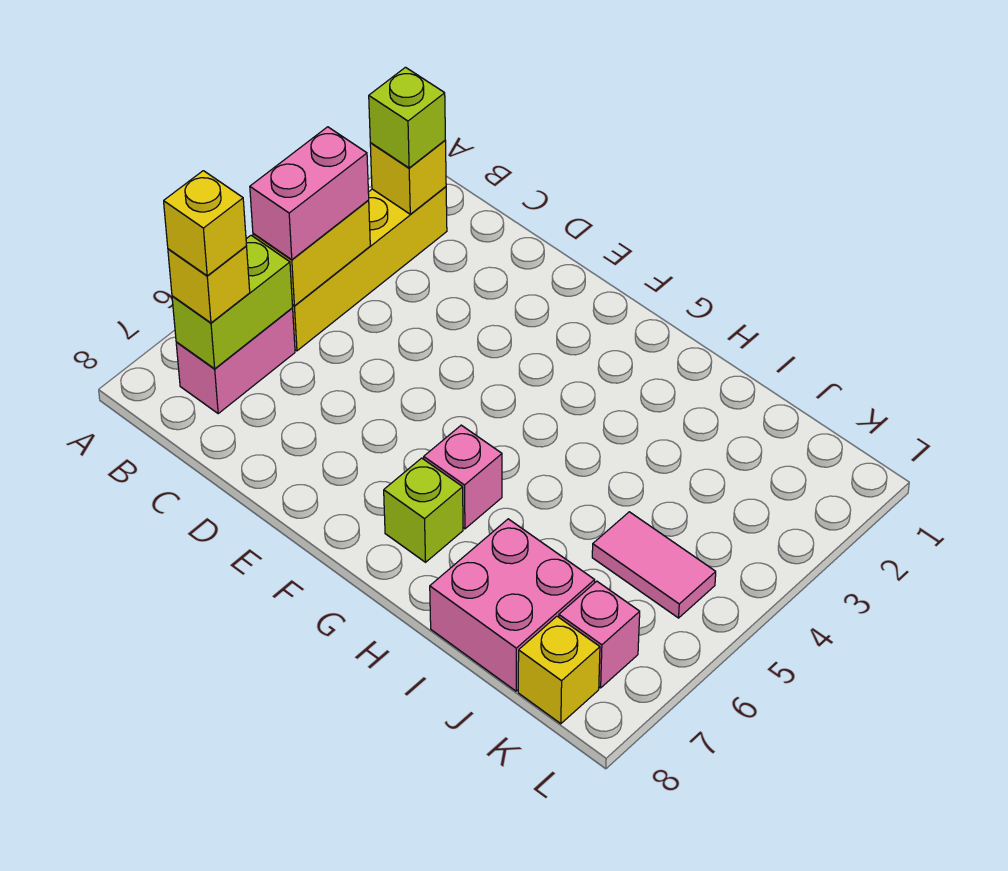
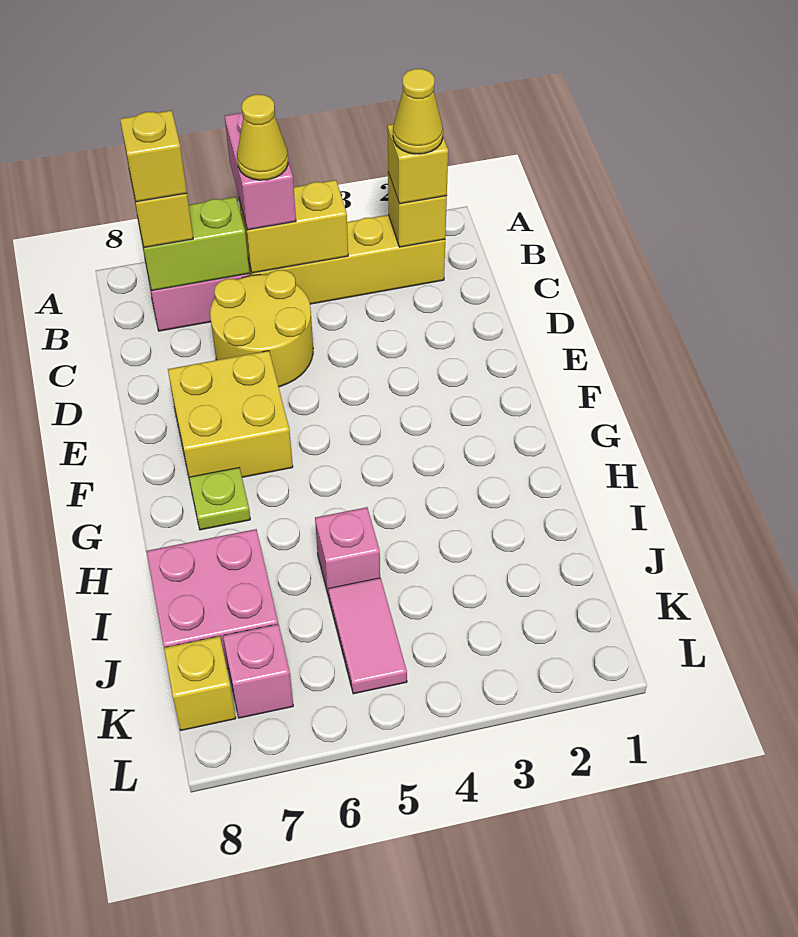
lime brick B2 level 3 -> yellow brick B2 level 3
none -> yellow cone B2 level 4
pink brick B4:B5 level 3 -> pink brick A5:B5 level 3
none -> yellow cone B5 level 4
none -> yellow round brick C5:D6 level 1
none -> yellow brick E6:F7 level 1
pink brick G6 level 1 -> pink brick I5 level 1
lime brick G7 level 1 -> lime plate G7 level 1

